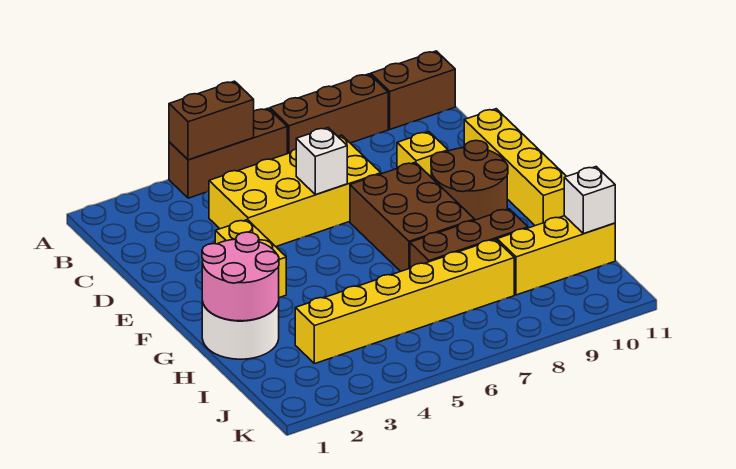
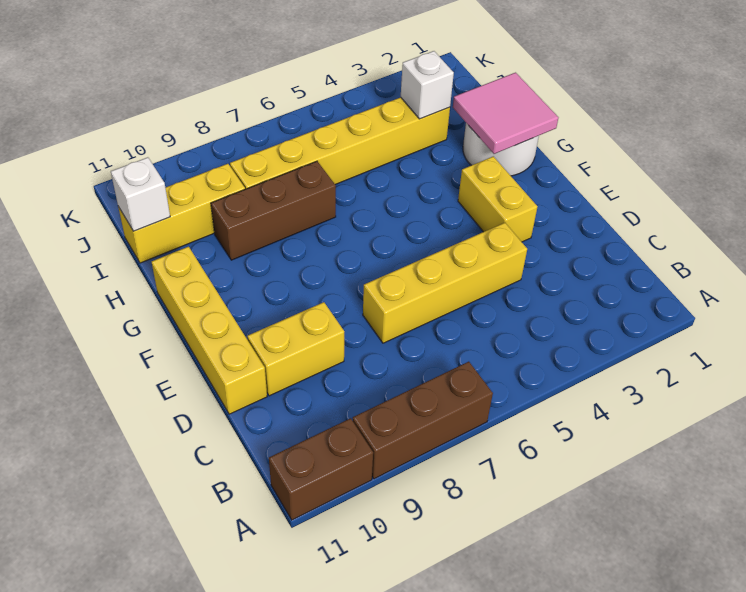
brown brick A4:A6 level 1 -> none
brown brick A4:A5 level 2 -> none
yellow brick C4:D7 level 1 -> yellow brick D4:D7 level 1
white brick D6 level 2 -> white brick I3 level 2
yellow brick D9 level 1 -> yellow brick D9:D10 level 1
brown brick E7:G8 level 1 -> none
brown round brick E9:F10 level 1 -> none
pink round brick G1:H2 level 2 -> pink tile G1:H2 level 2

